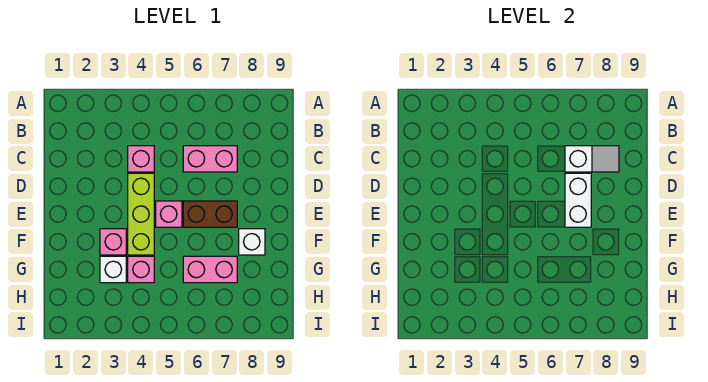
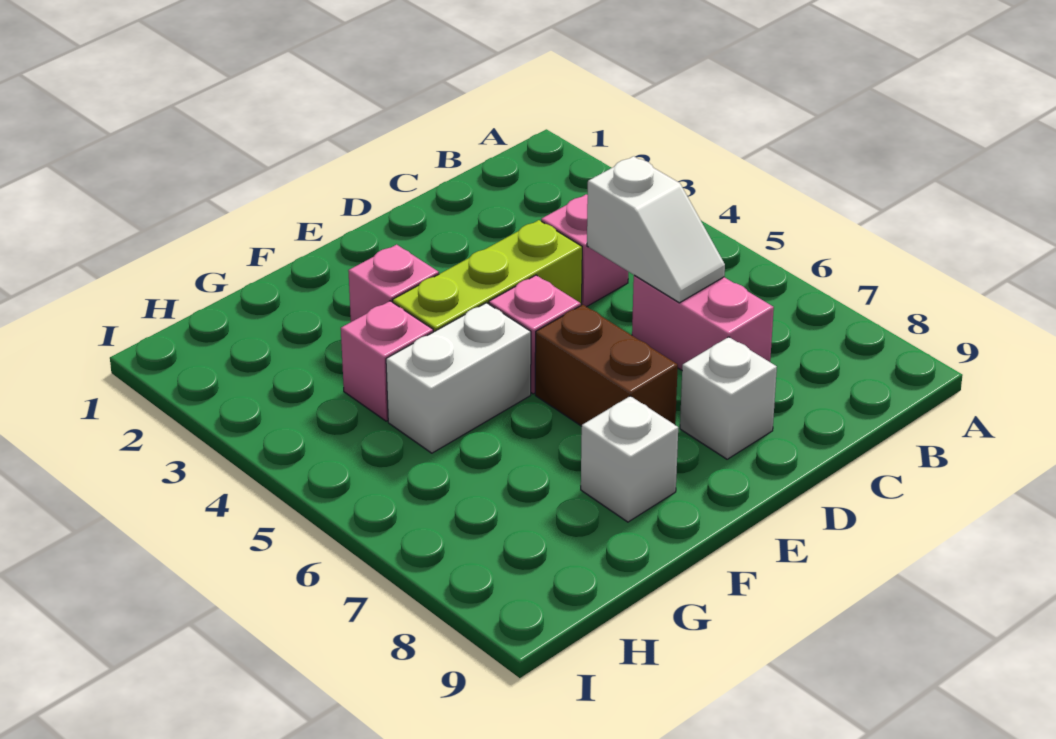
white slope C7:C8 level 2 top 7 -> white slope C5:C6 level 2 top 5
white brick D7:E7 level 2 -> white brick F5:G5 level 1
white brick G3 level 1 -> white brick D8 level 1
pink brick G6:G7 level 1 -> none

